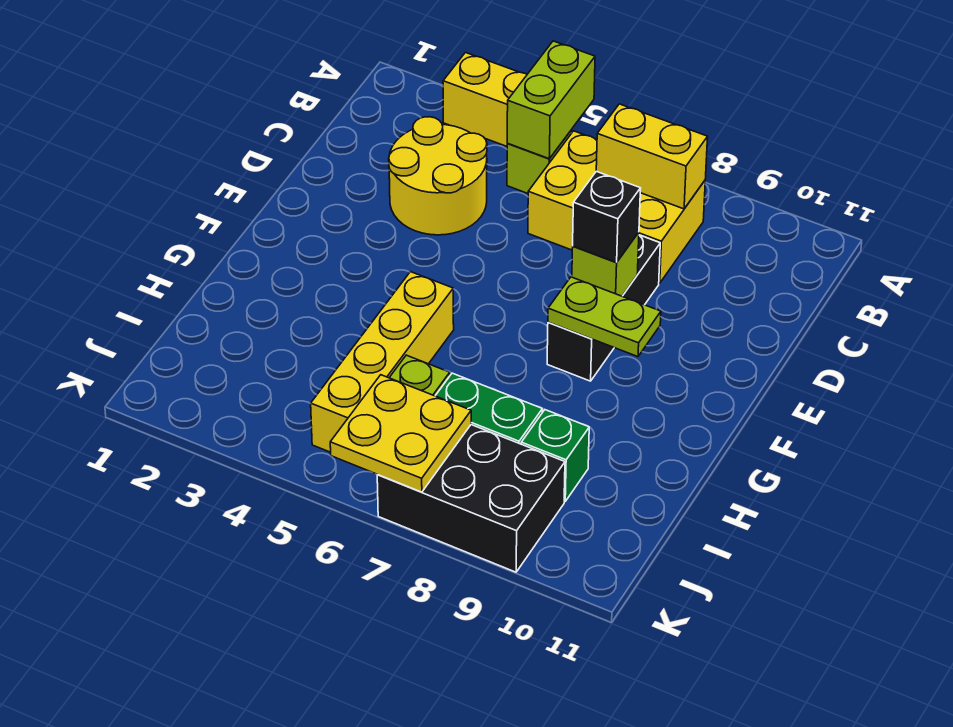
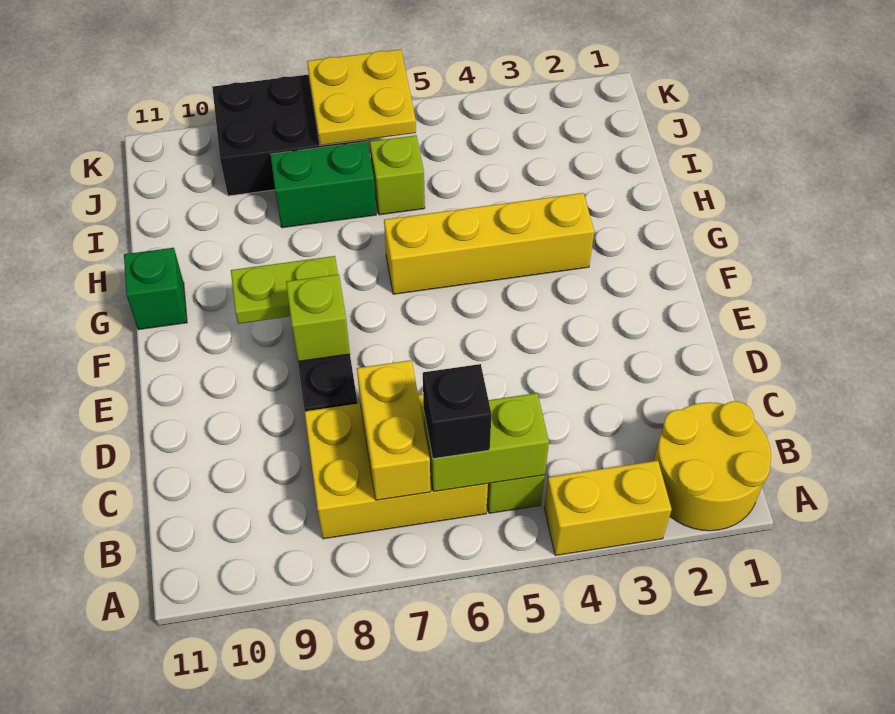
lime brick A5:B5 level 2 -> lime brick B5:B6 level 2
yellow brick B7:B8 level 2 -> yellow brick B7:C7 level 2
yellow round brick C3:D4 level 1 -> yellow round brick A1:B2 level 1
black brick E8 level 3 -> black brick B6 level 3
yellow brick G5:J5 level 1 -> yellow brick G3:G6 level 1
green brick I9 level 1 -> green brick G11 level 1

